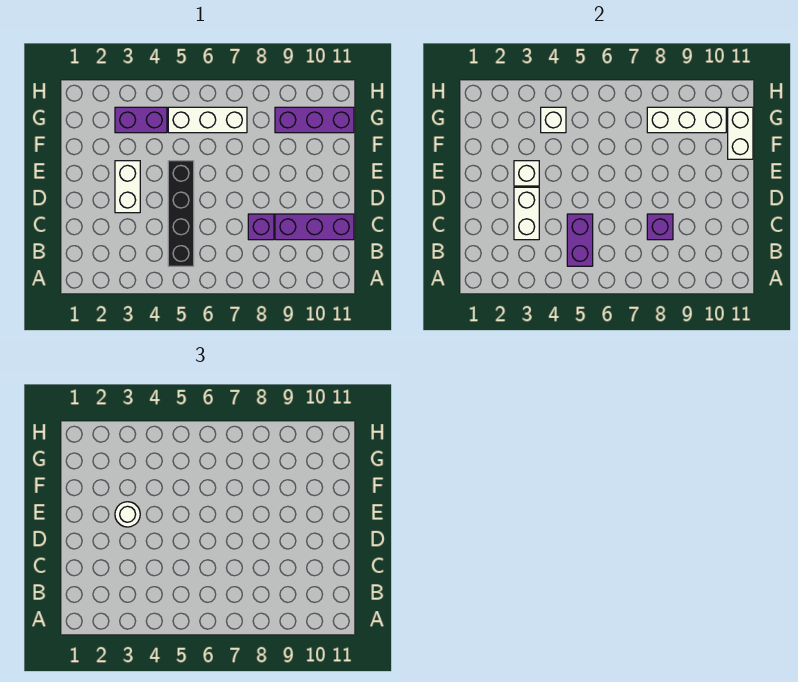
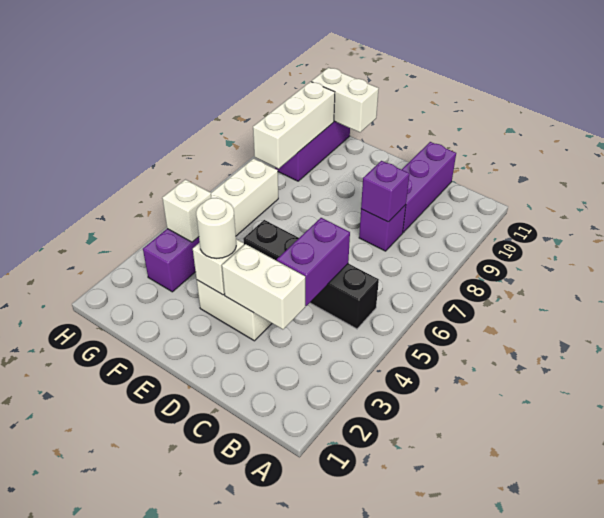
purple brick B5:C5 level 2 -> purple brick C4:C5 level 2

